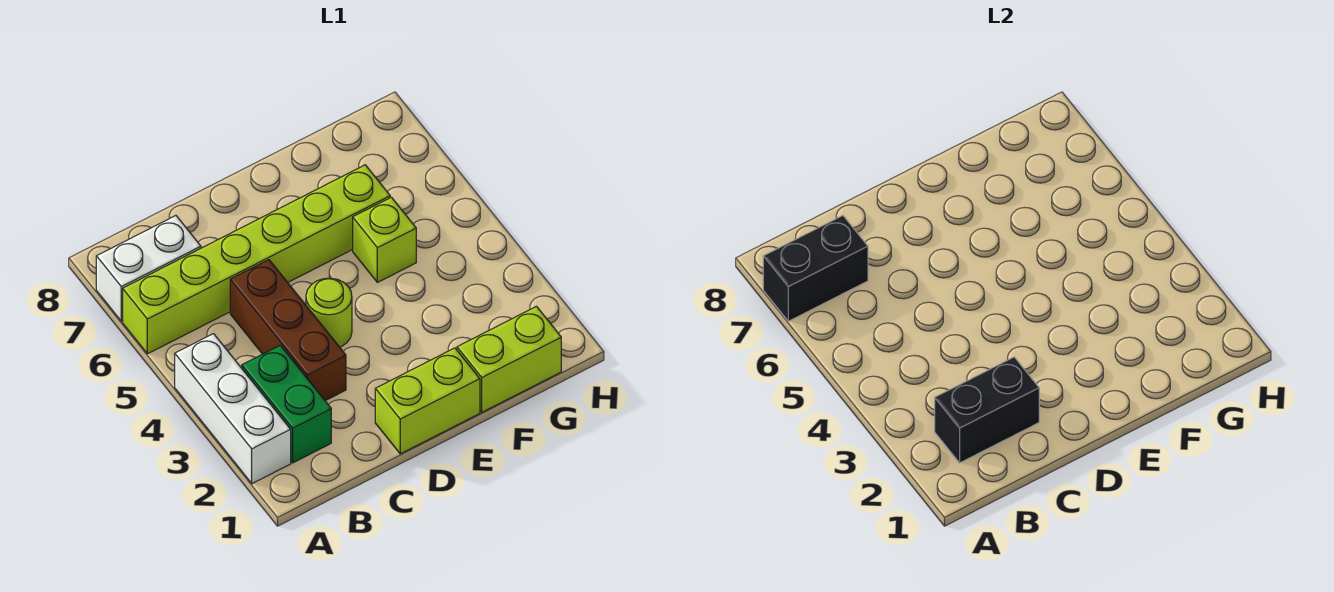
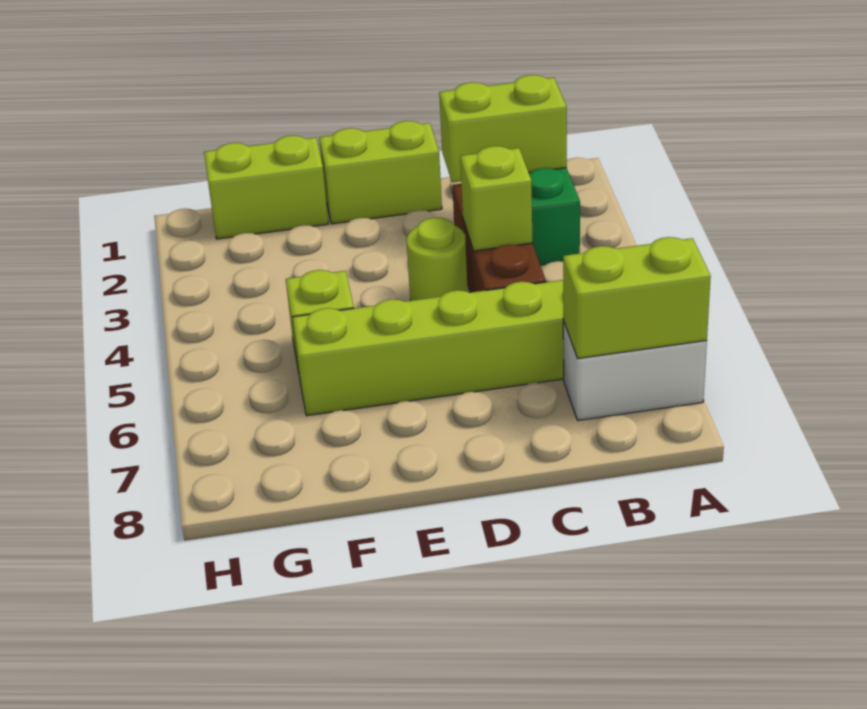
white brick A2:A4 level 1 -> none
black brick A7:B7 level 2 -> lime brick A7:B7 level 2
black brick B2:C2 level 2 -> lime brick B2:C2 level 2
none -> lime brick C4 level 2

